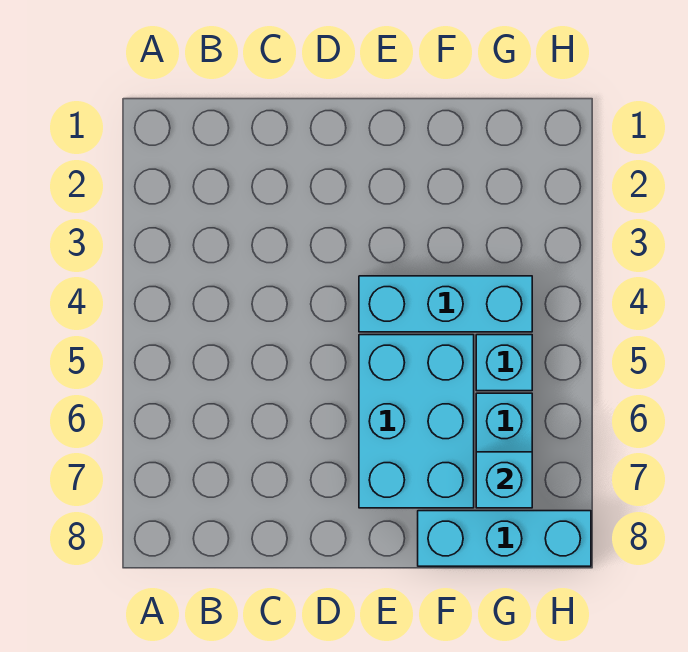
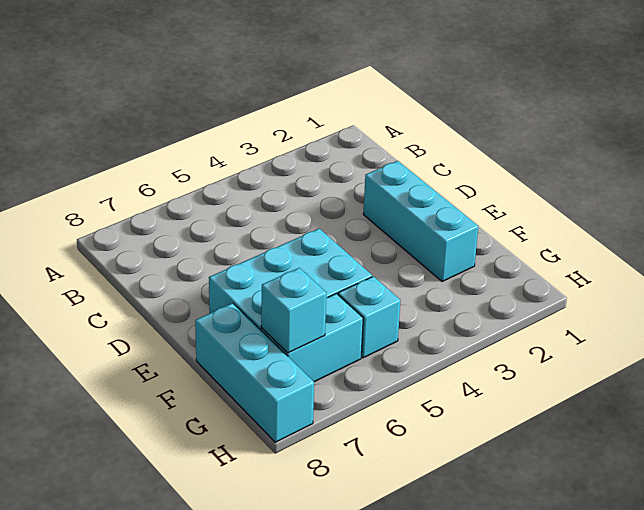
cyan brick E4:G4 level 1 -> cyan brick D2:F2 level 1

